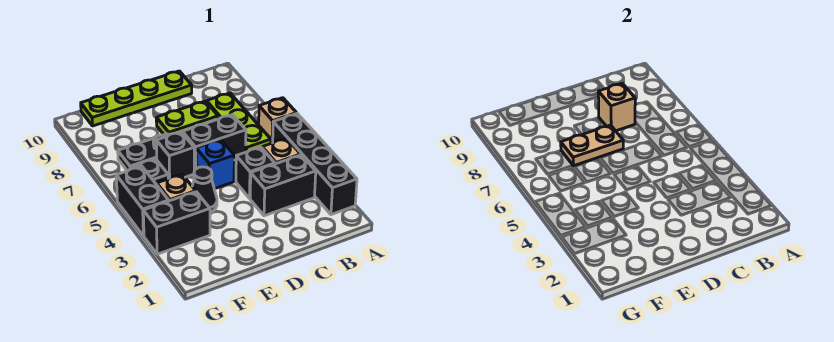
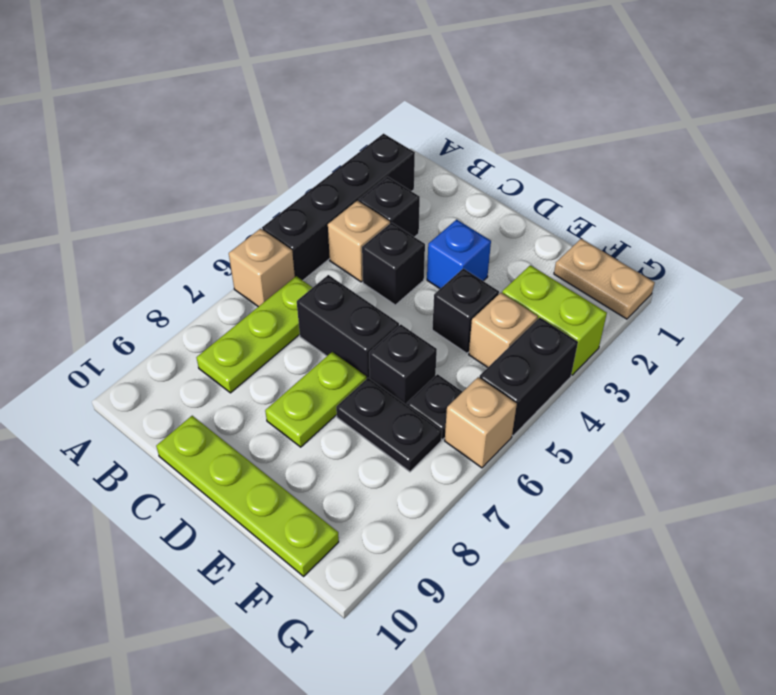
black brick B3:C3 level 1 -> black brick B3 level 1
lime plate C8:D8 level 1 -> lime plate D7:D8 level 1
tan brick C8 level 2 -> tan brick G6 level 1
blue brick D5 level 1 -> blue brick D3 level 1
tan plate D7:E7 level 2 -> tan plate F1:G1 level 1
black cone E4 level 1 -> black brick E4 level 1
black brick F3:G3 level 1 -> lime brick F3:G3 level 1

